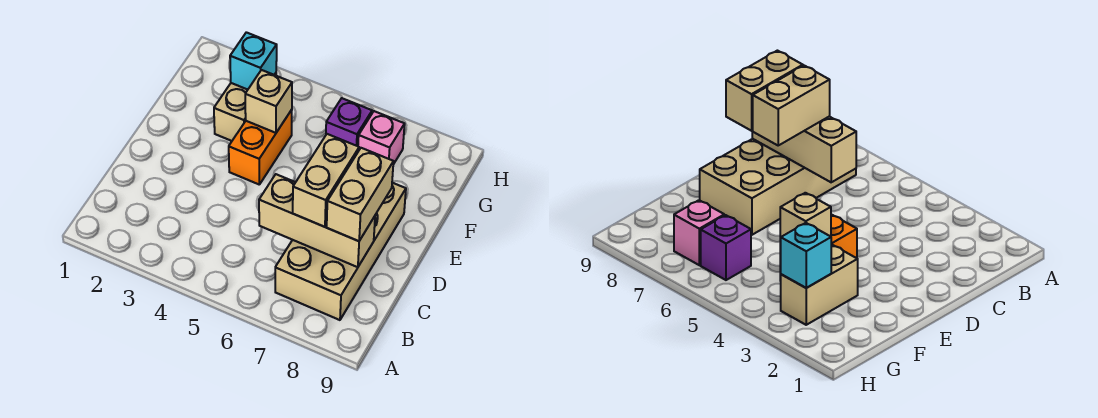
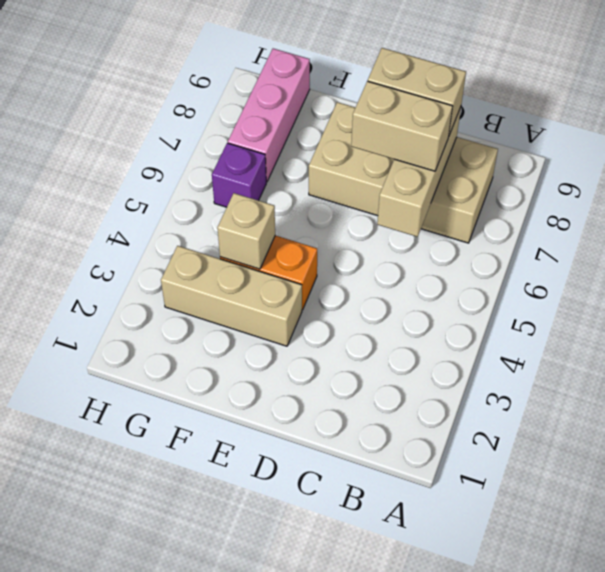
tan brick F3:G3 level 1 -> tan brick E3:G3 level 1
cyan brick G3 level 2 -> none
pink brick G7 level 1 -> pink brick G7:G9 level 1

